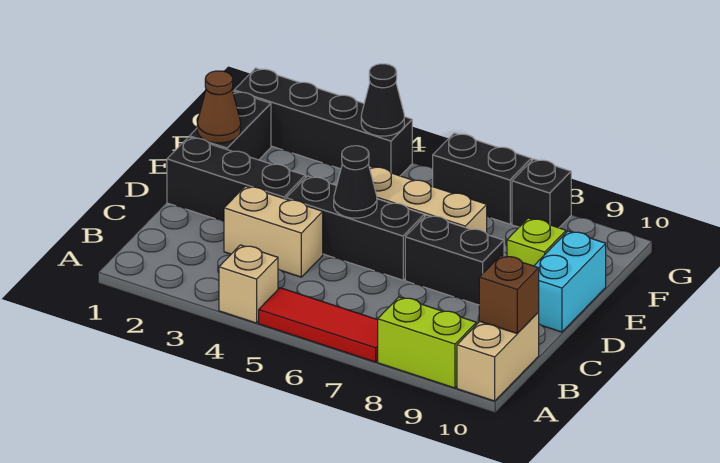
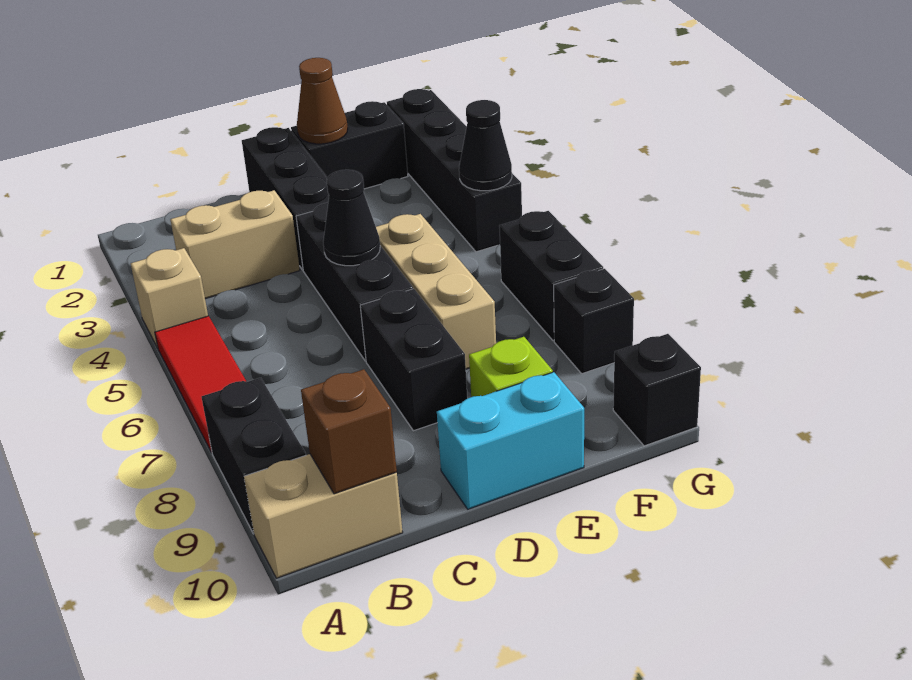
lime brick A8:A9 level 1 -> black brick A8:A9 level 1
tan brick C3:C4 level 1 -> tan brick B3:C3 level 1
none -> black brick G10 level 1

